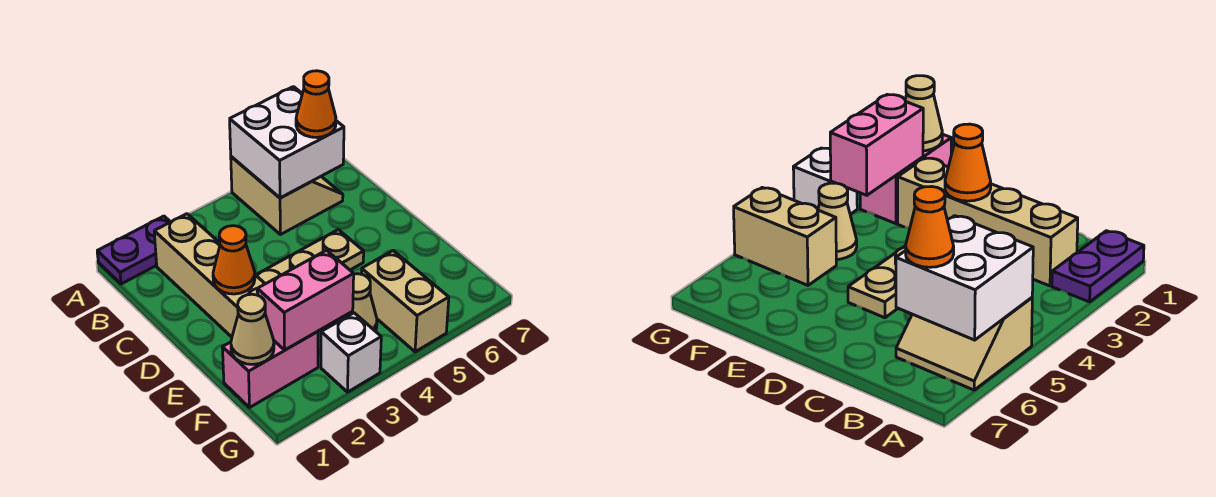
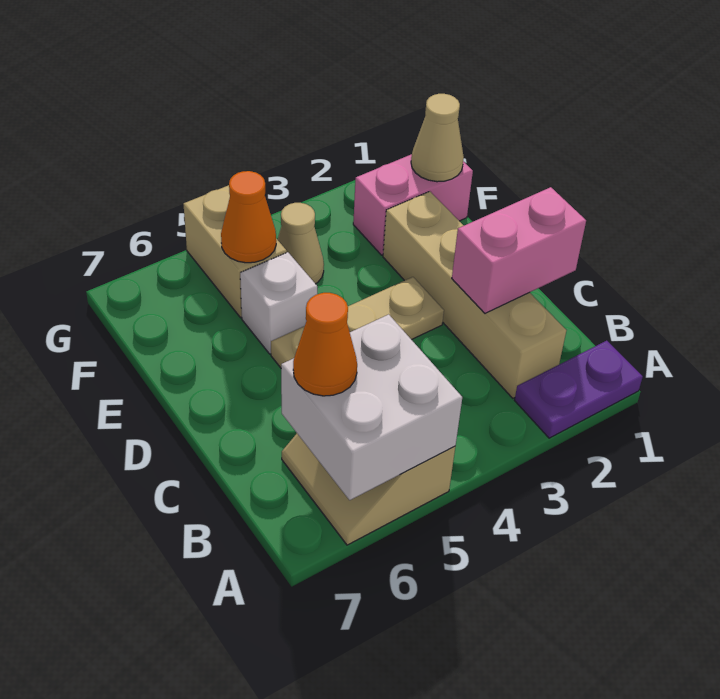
orange cone D2 level 2 -> orange cone F5 level 2
pink brick F2:F3 level 2 -> pink brick C1:C2 level 2
white brick G3 level 1 -> white brick E5 level 1

